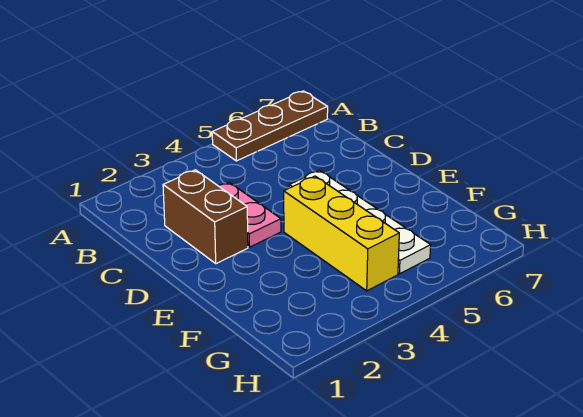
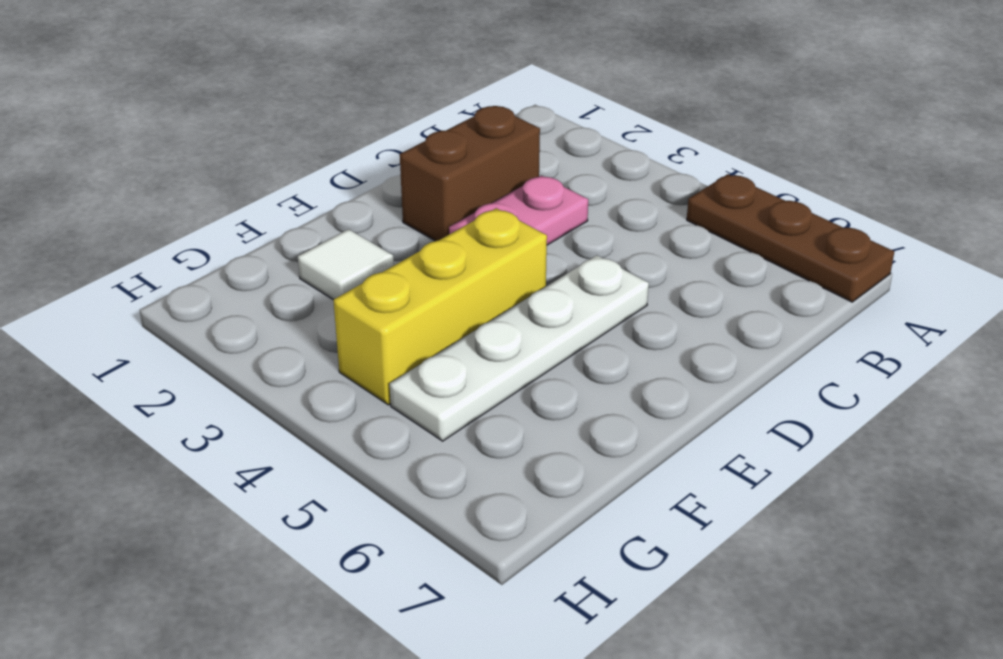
none -> white tile F2 level 1

